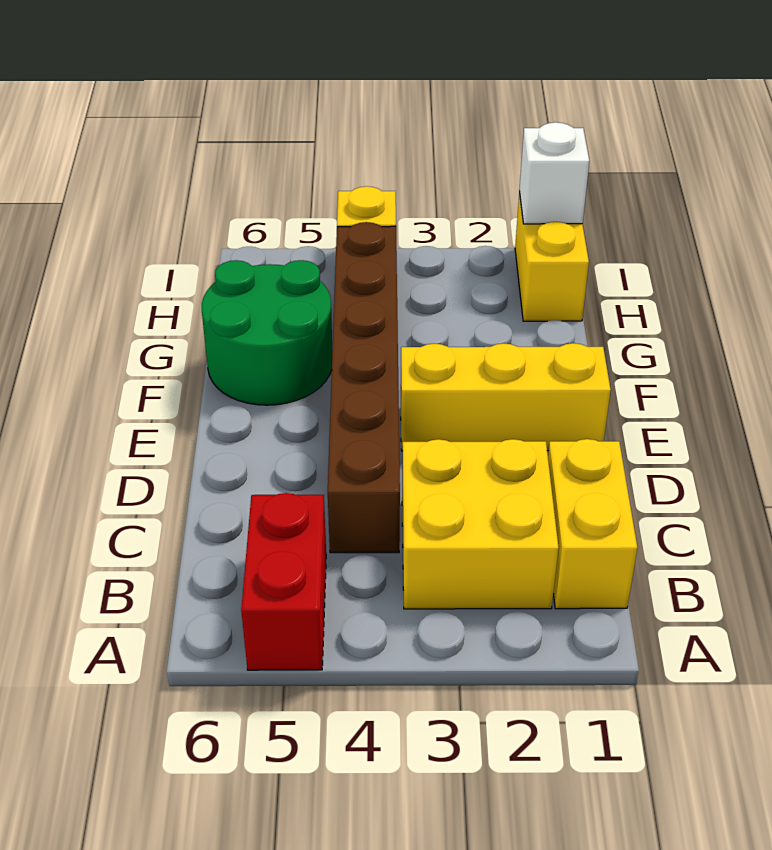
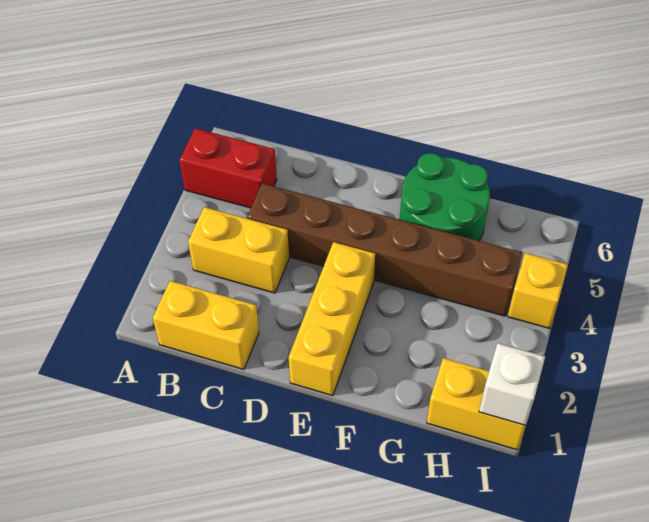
yellow brick B2:C3 level 1 -> yellow brick B3:C3 level 1

